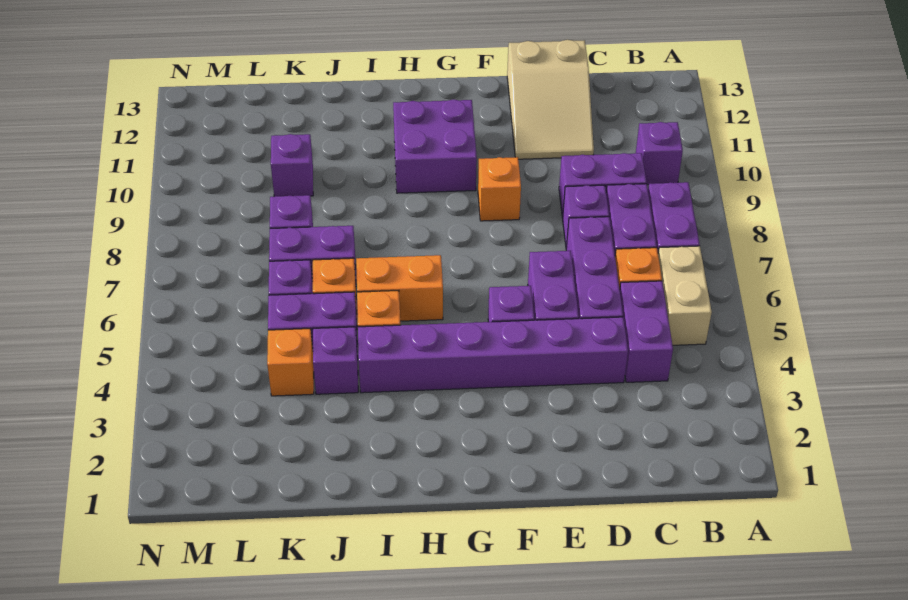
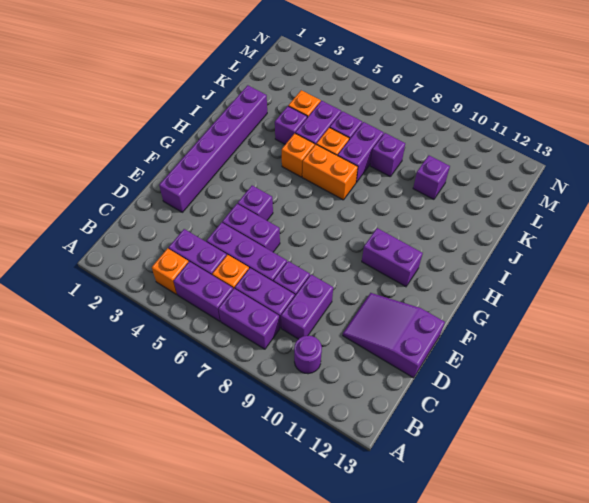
tan brick B5:B6 level 1 -> purple brick B5:B6 level 1
purple brick B10 level 1 -> purple round brick B10 level 1
purple brick D4:I4 level 1 -> purple brick E2:J2 level 1
tan slope D11:E13 level 1 top 13 -> purple slope D11:E13 level 1 top 13
orange brick F9 level 1 -> orange brick B4 level 1
purple brick G10:H11 level 1 -> purple brick G10:G11 level 1
orange brick H6:I6 level 1 -> orange brick I6:I7 level 1

